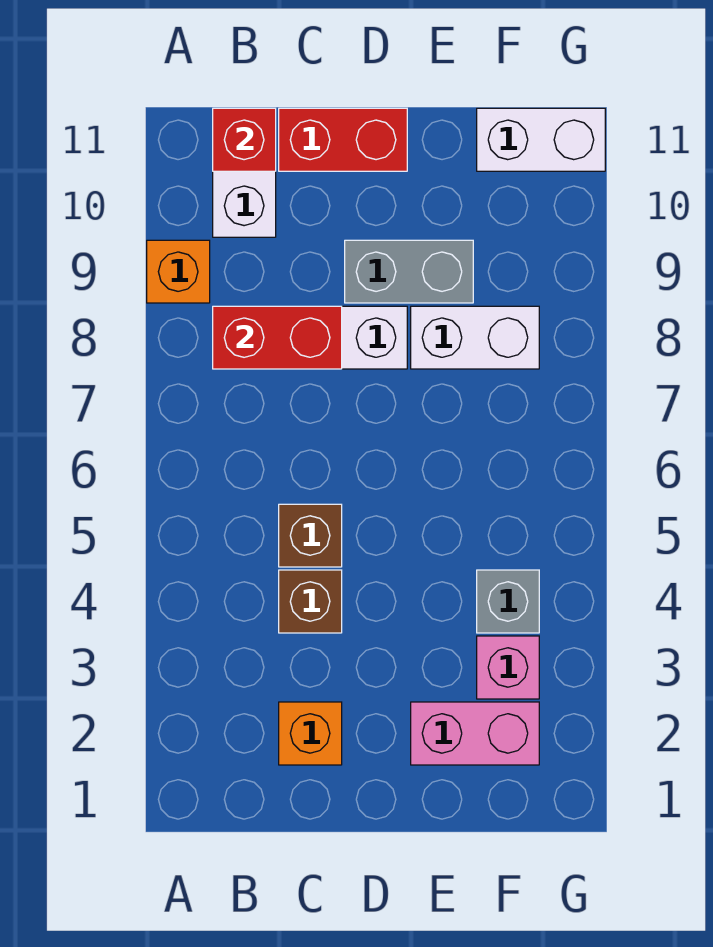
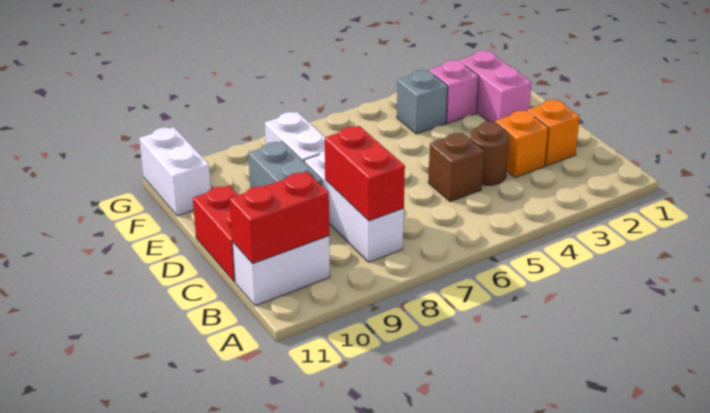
orange brick A9 level 1 -> orange brick C3 level 1
red brick B11 level 2 -> red brick B10:B11 level 2
brown brick C4 level 1 -> brown round brick C4 level 1

